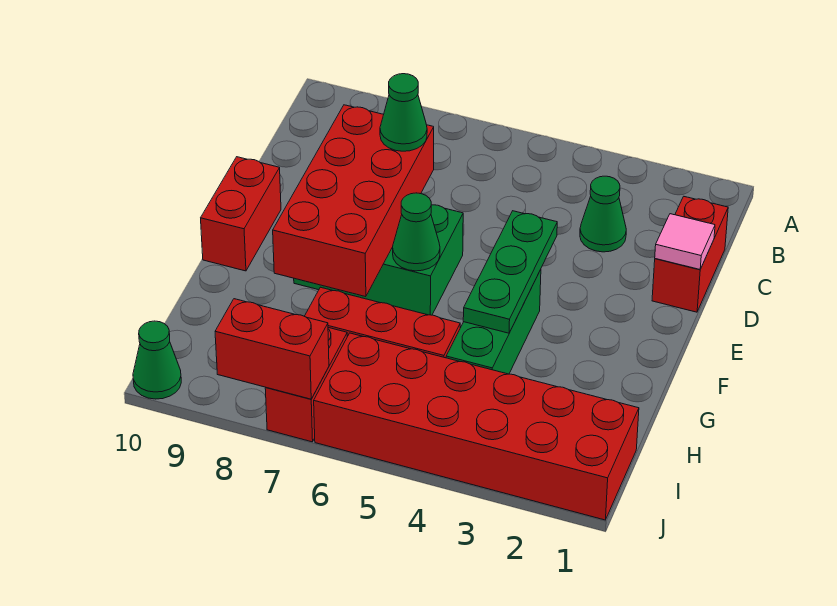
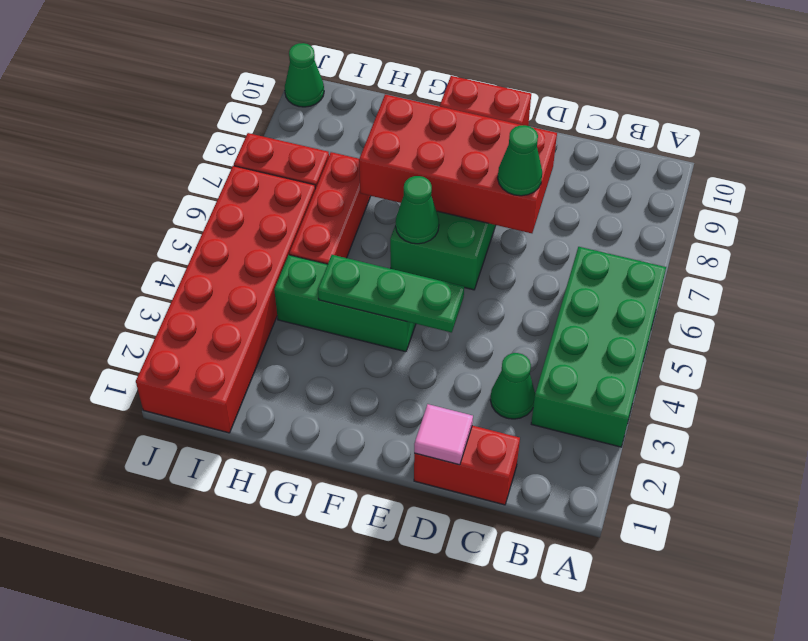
none -> green brick A3:B6 level 1
red brick J7:J8 level 2 -> none

